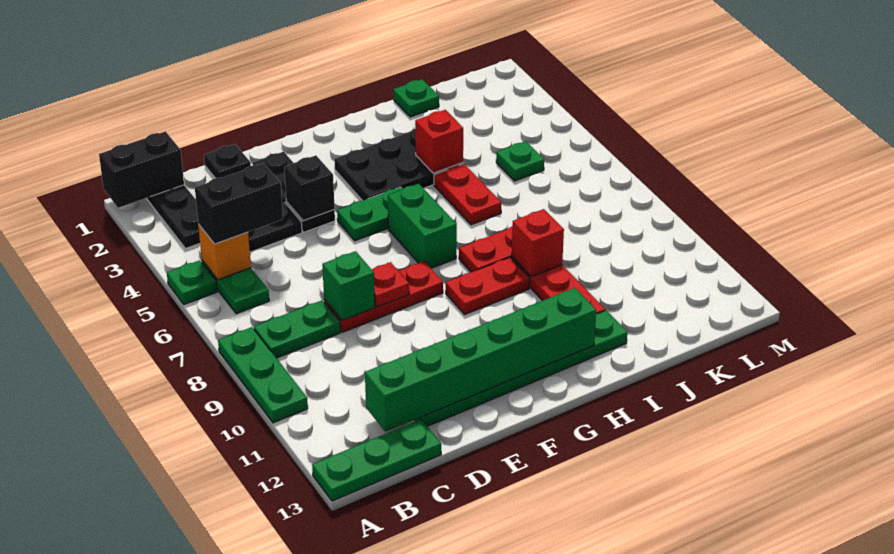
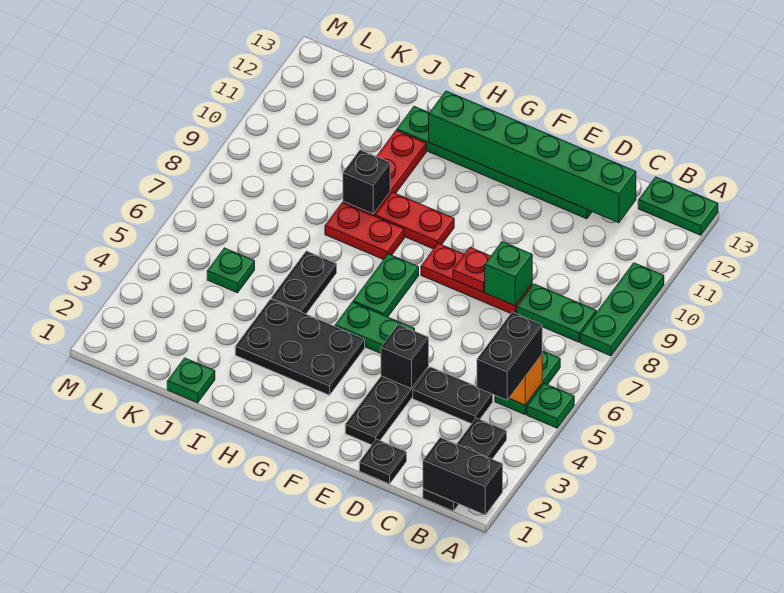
green plate A13:C13 level 1 -> green plate A13:B13 level 1
black brick B5:C5 level 3 -> black brick B4:B5 level 3
green brick G6:G7 level 1 -> green plate G6:G7 level 1
red brick I4 level 2 -> none
red plate I5:I6 level 1 -> black plate I5:I6 level 1
red brick I9 level 2 -> black brick I9 level 2

